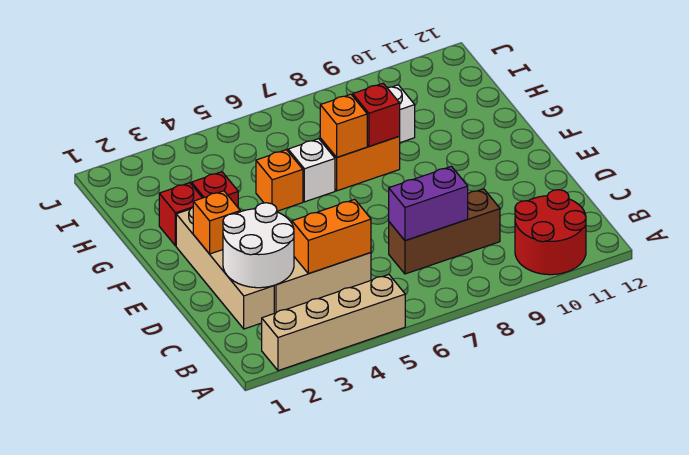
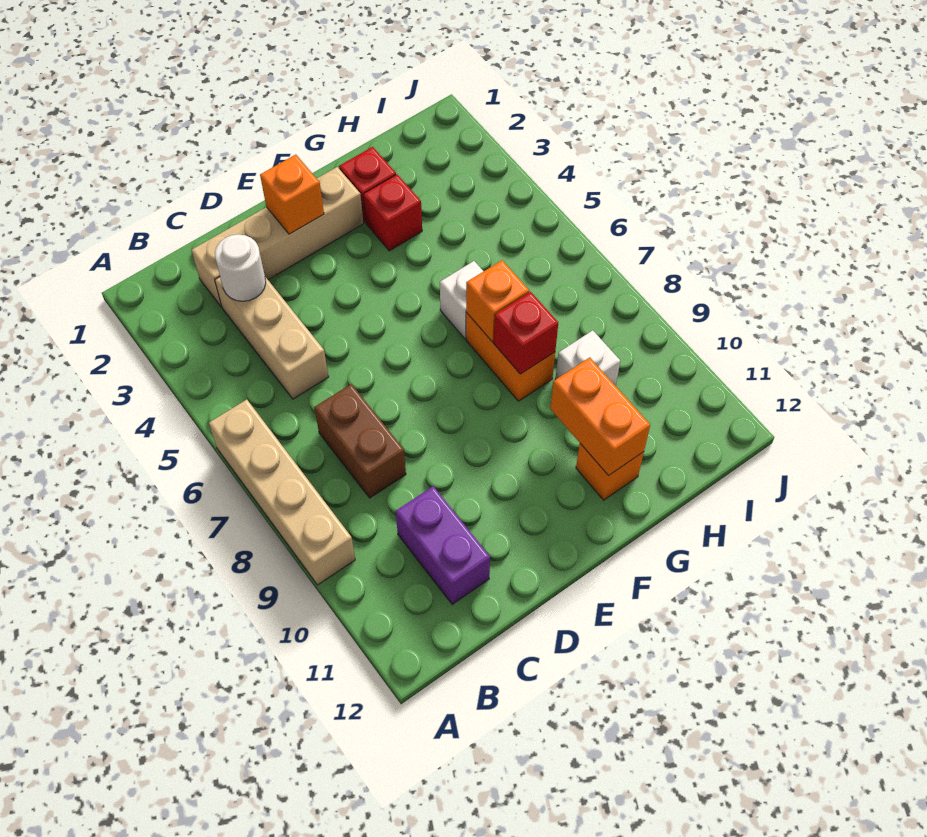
tan brick A2:A5 level 1 -> tan brick A6:A9 level 1
red round brick A10:B11 level 1 -> none
white round brick C2:D3 level 2 -> white round brick C3 level 2
orange brick C4:C5 level 2 -> orange brick G10:G11 level 2
brown brick C7:C9 level 1 -> brown brick C7:C8 level 1
purple brick C7:C8 level 2 -> purple brick C10:C11 level 1
orange brick G5 level 1 -> orange brick G11 level 1

